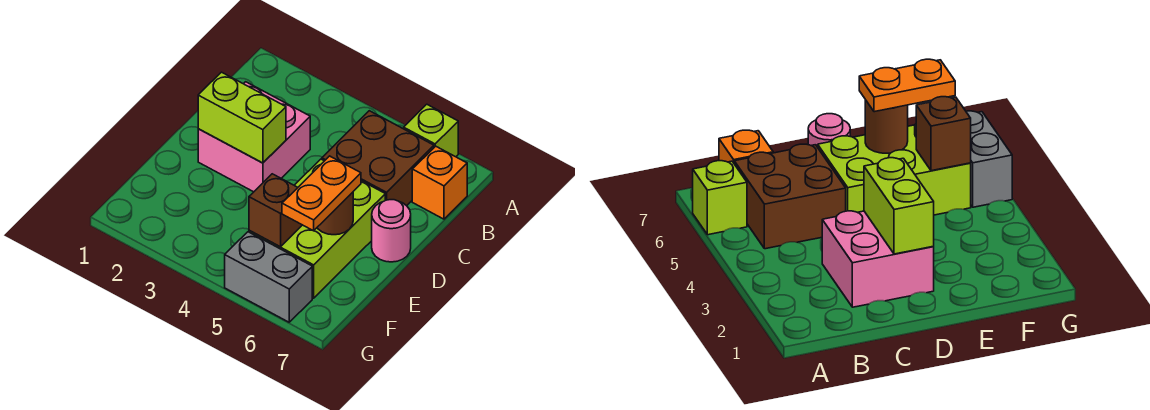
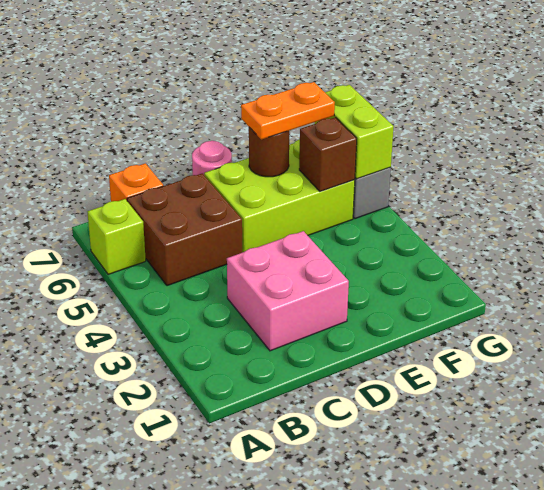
lime brick D2:D3 level 2 -> lime brick G5:G6 level 2

